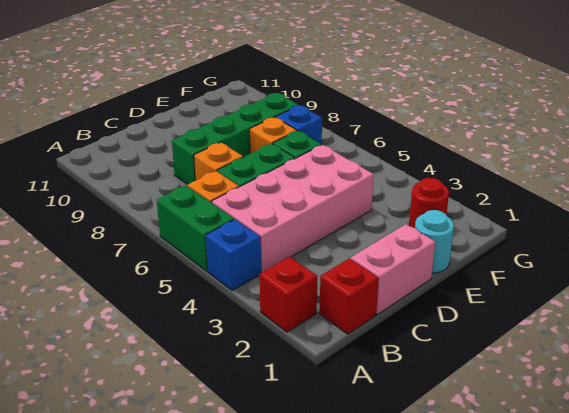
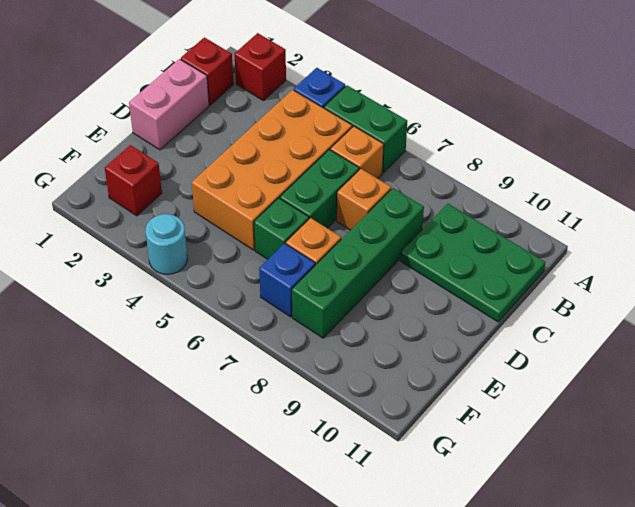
pink brick B4:E5 level 1 -> orange brick B4:E5 level 1
none -> green plate B9:C11 level 1
cyan round brick E1 level 1 -> cyan round brick G4 level 1
red round brick F2 level 1 -> red brick F2 level 1

